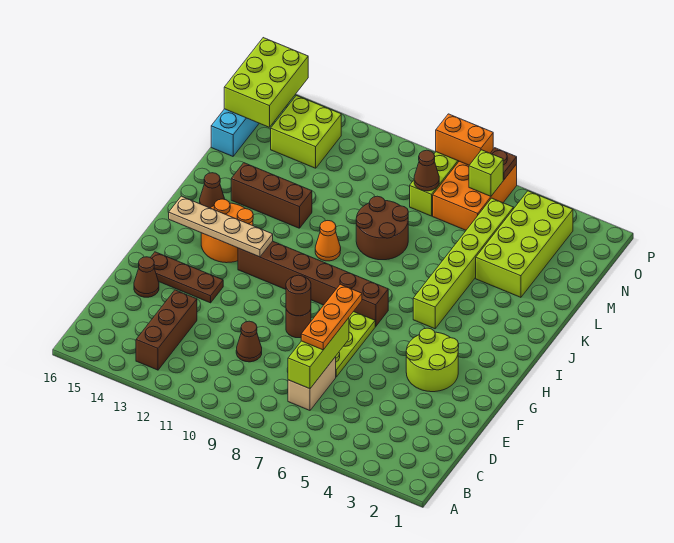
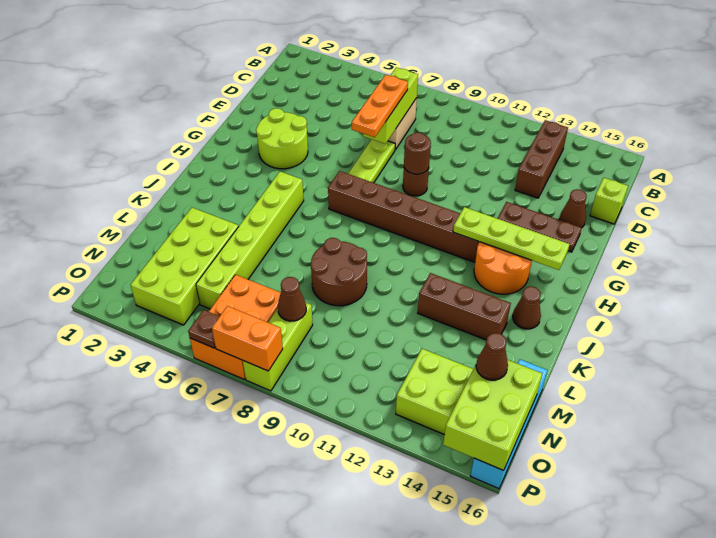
brown cone D10 level 1 -> brown cone N15 level 3
tan plate H12:H15 level 2 -> lime plate H12:H15 level 2
orange cone J10 level 1 -> none
lime brick O6 level 2 -> lime brick D16 level 1

